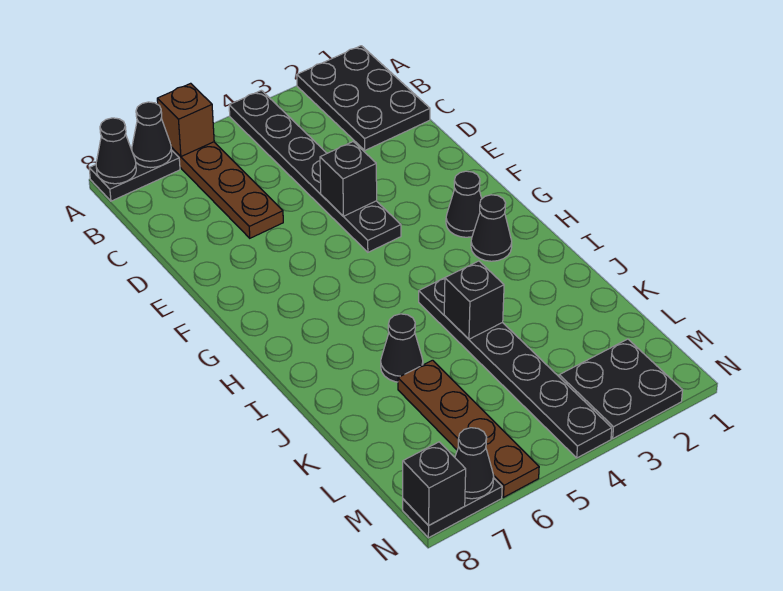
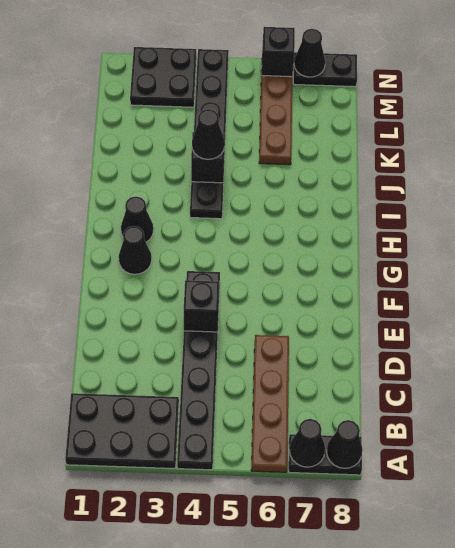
black plate A1:C2 level 1 -> black plate A1:B3 level 1
brown brick A6 level 2 -> none
black cone J6 level 1 -> black cone J4 level 3
black brick N8 level 2 -> black brick N6 level 2

